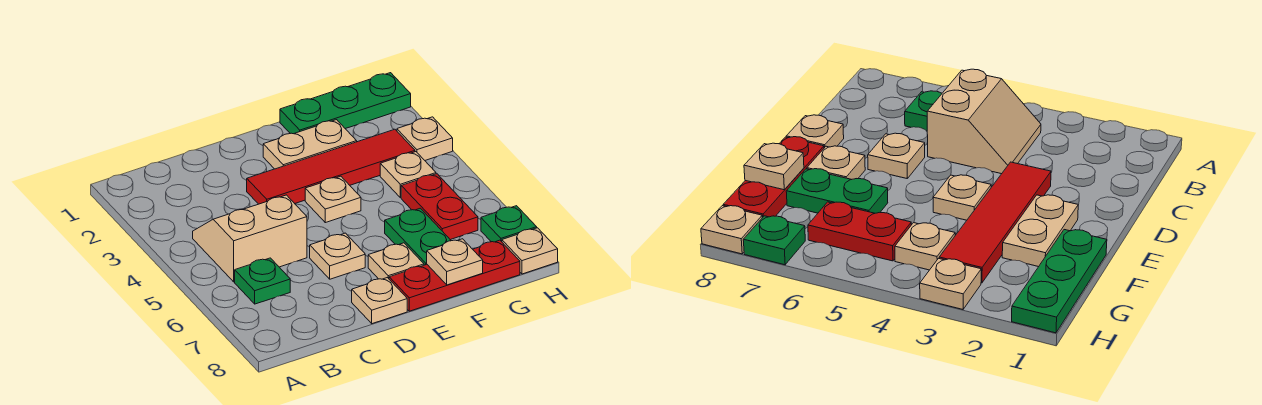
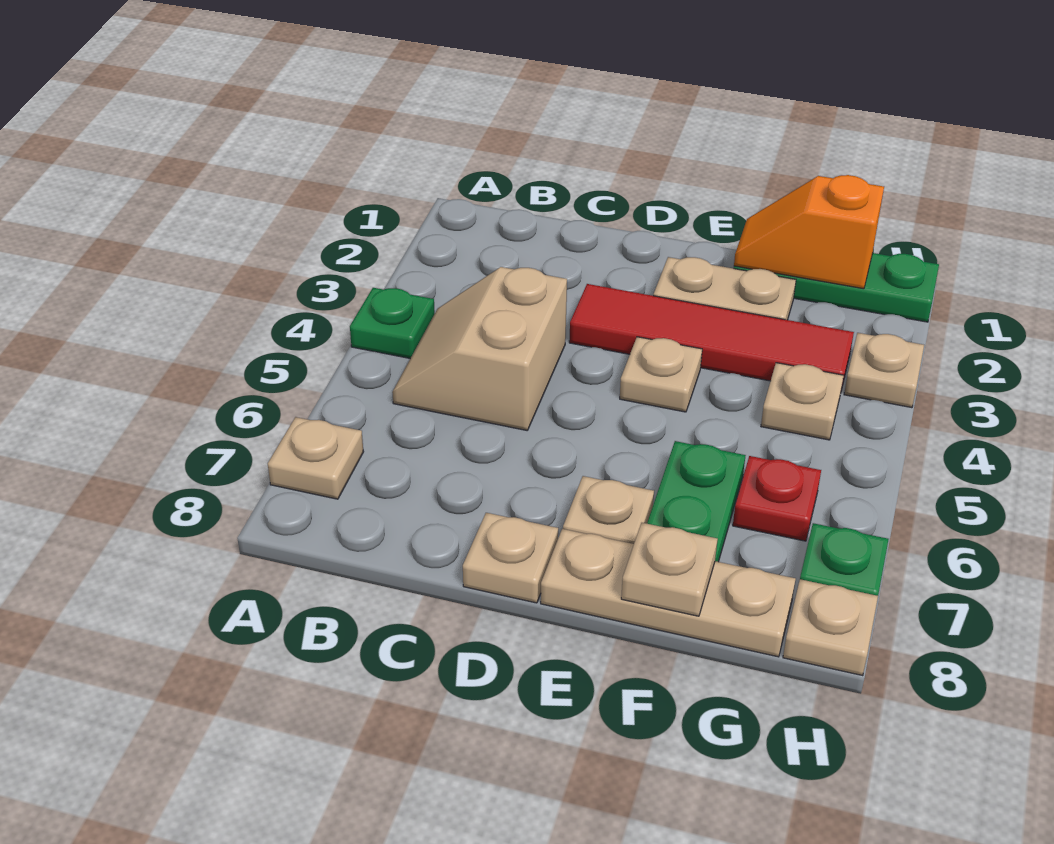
tan slope B4:C5 level 1 top 5 -> tan slope B4:C5 level 1 top C
green plate B6 level 1 -> green plate A4 level 1
tan plate D6 level 1 -> tan plate A7 level 1
red plate E8:G8 level 1 -> tan plate E8:G8 level 1
none -> orange slope F1:G1 level 2 top G
red plate G5:G6 level 1 -> red plate G6 level 1

